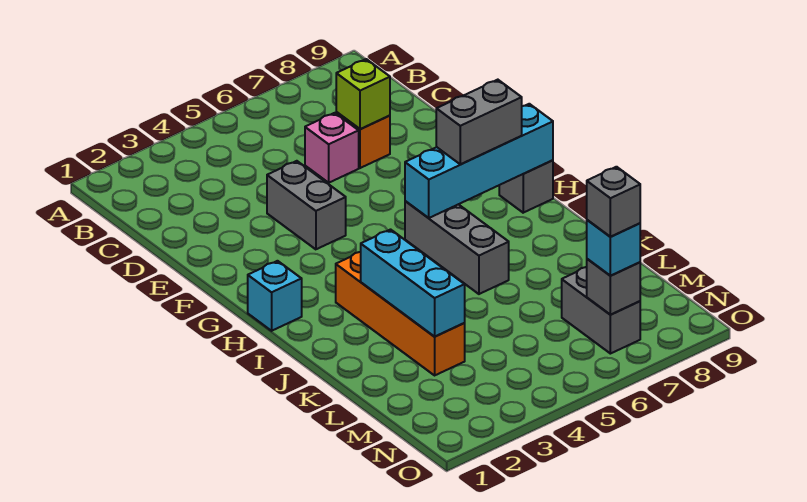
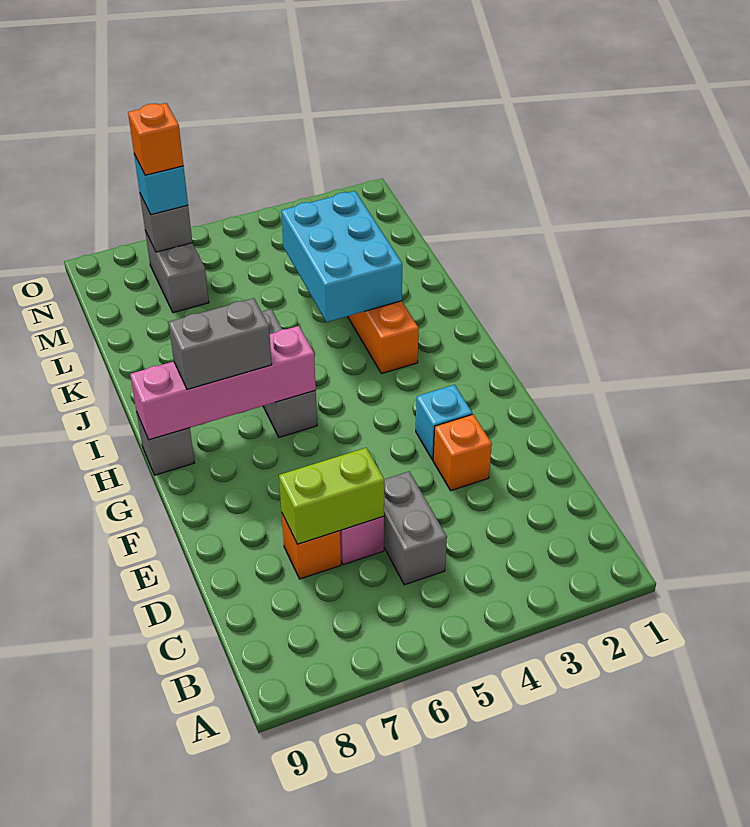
lime brick D7 level 2 -> lime brick D6:D7 level 2
none -> orange brick E3 level 1
grey brick E4:F4 level 1 -> grey brick C5:D5 level 1
cyan brick H1 level 1 -> cyan brick F3 level 1
cyan brick H6:H9 level 2 -> pink brick H6:H9 level 2
cyan brick J3:L3 level 2 -> cyan brick J3:L4 level 2
grey brick N7 level 4 -> orange brick N7 level 4

